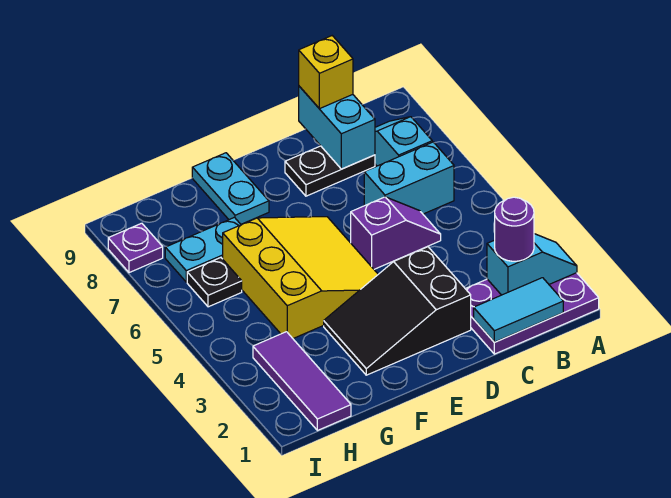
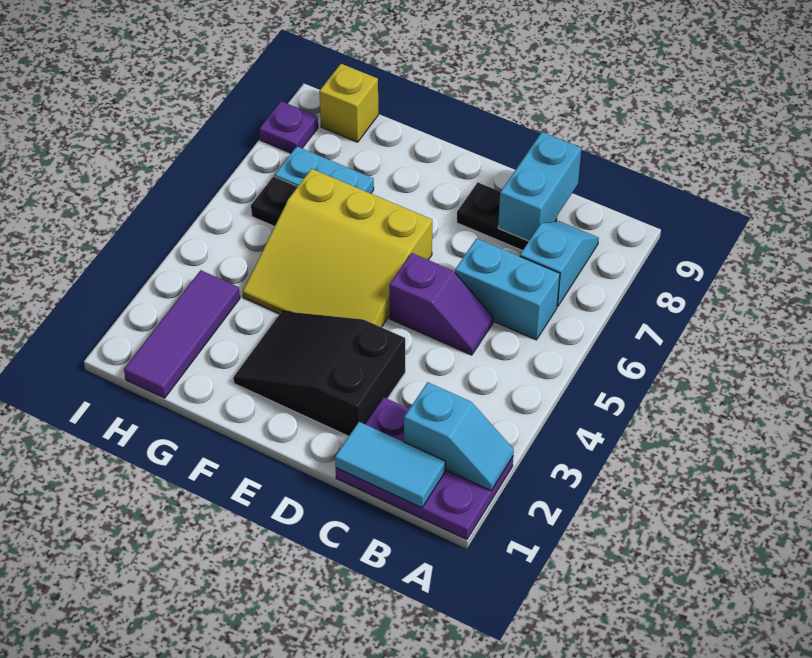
purple round brick B2 level 3 -> none
yellow brick C9 level 3 -> yellow brick H9 level 1
yellow slope E4:G6 level 1 top G -> yellow slope E4:G6 level 1 top 6
cyan plate F8:F9 level 1 -> none

